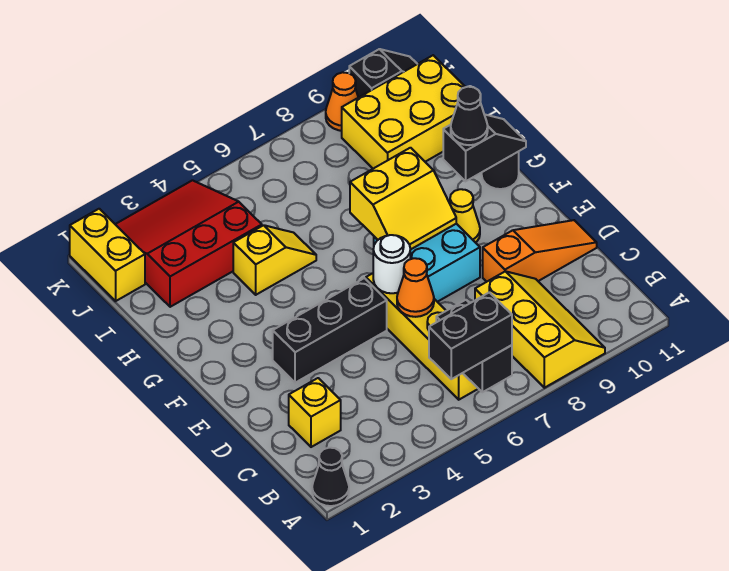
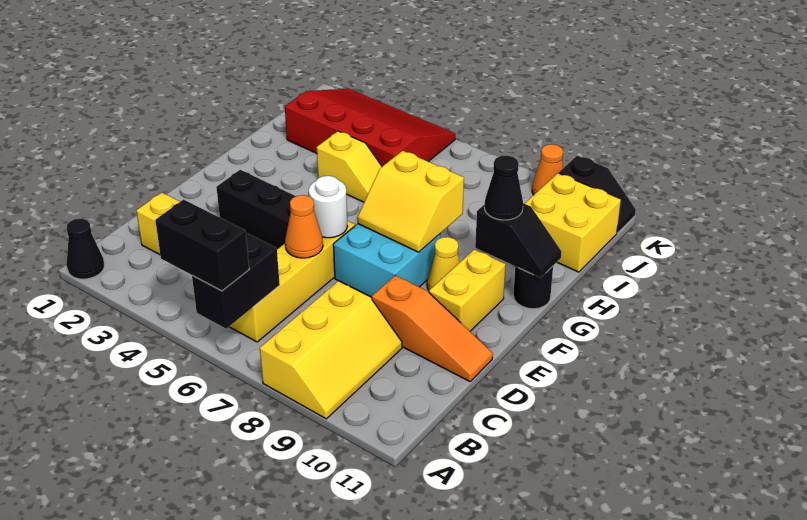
red slope I2:K4 level 1 top I -> red slope I2:K5 level 1 top I
yellow brick I9:J11 level 1 -> yellow brick I10:J11 level 1
yellow brick J1:K1 level 1 -> yellow brick E10:F10 level 1

